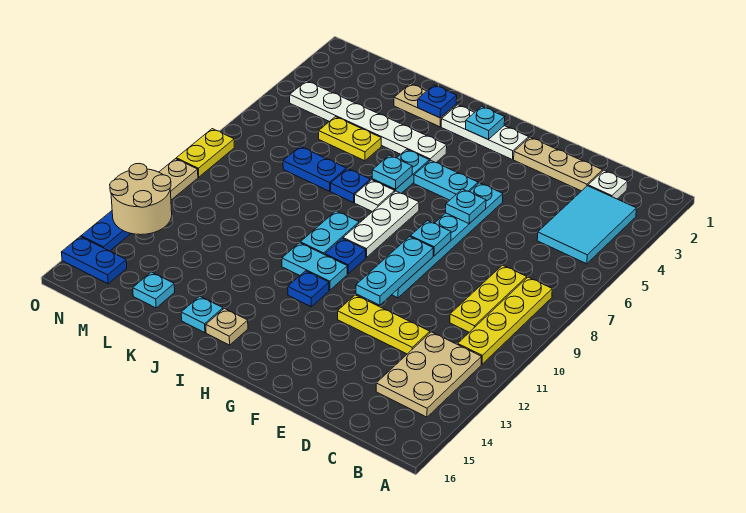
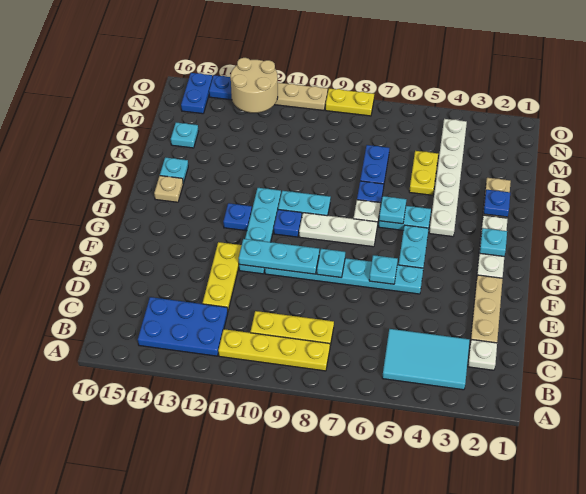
tan plate B12:C14 level 1 -> blue plate B12:C14 level 1
cyan plate H11:I11 level 1 -> cyan plate F11:I11 level 1

